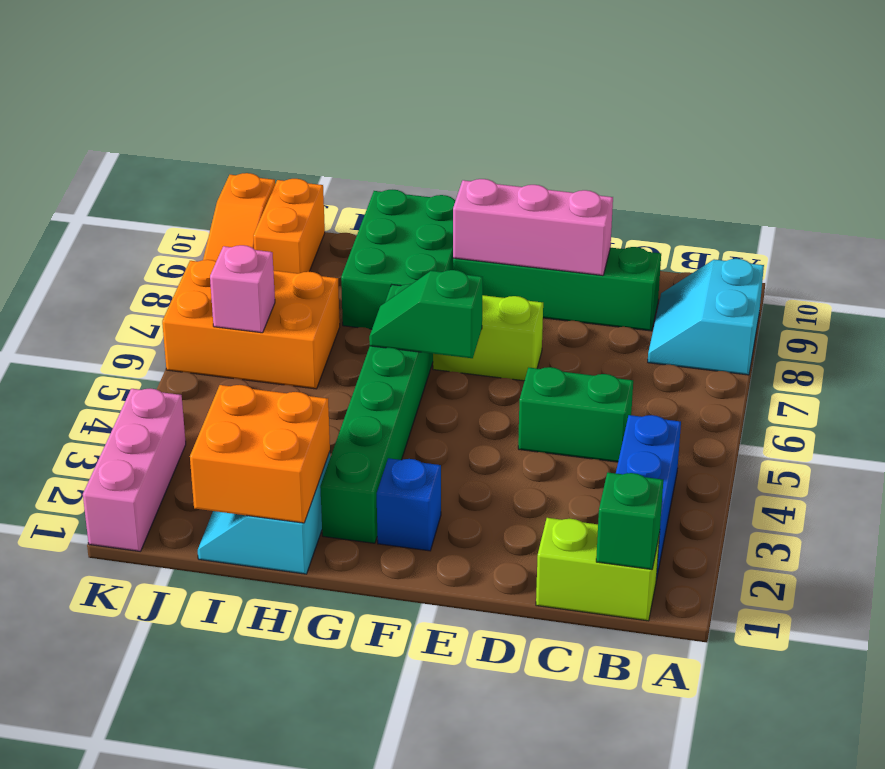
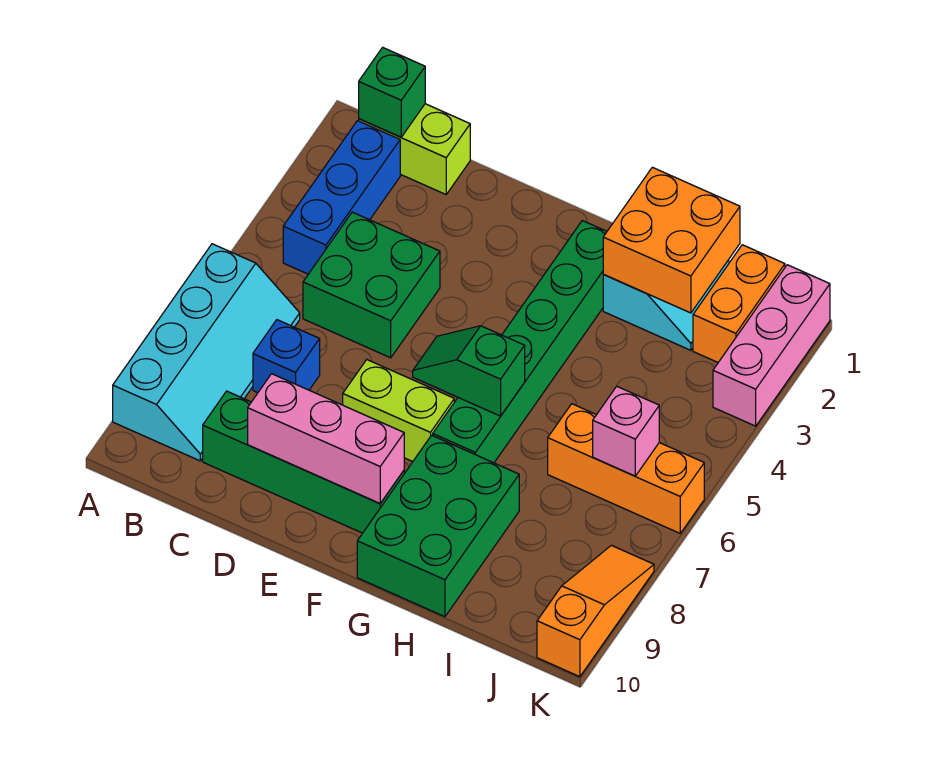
cyan slope A8:B9 level 1 top A -> cyan slope A6:B9 level 1 top A
green brick C5:D5 level 1 -> green brick C4:D5 level 1
blue brick F2 level 1 -> blue brick C7 level 1
green slope F6:G6 level 2 top F -> green slope F6:G6 level 2 top G
orange brick I6:K7 level 1 -> orange brick I6:K6 level 1
orange brick J9:J10 level 1 -> orange brick J1:J2 level 1

